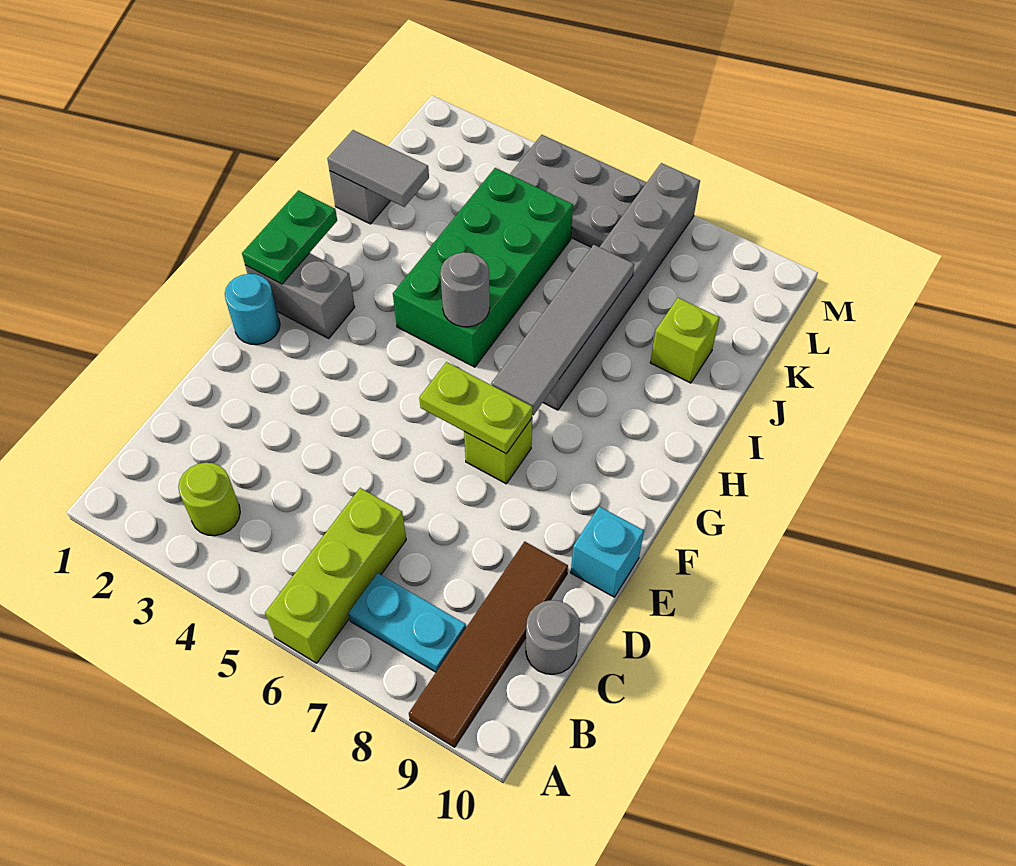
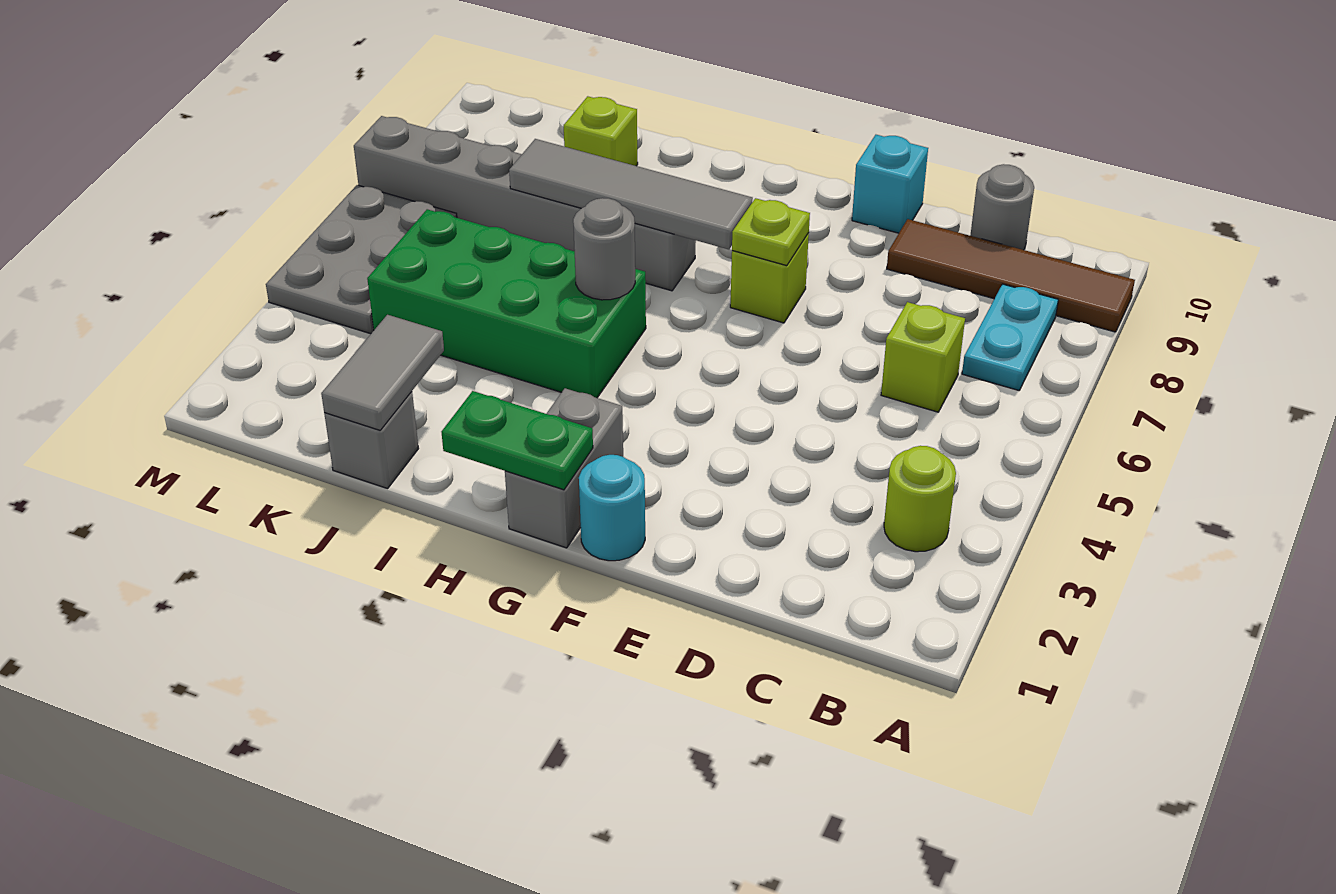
lime brick A6:C6 level 1 -> lime brick C6 level 1
lime plate F6:F7 level 2 -> lime plate F7 level 2

